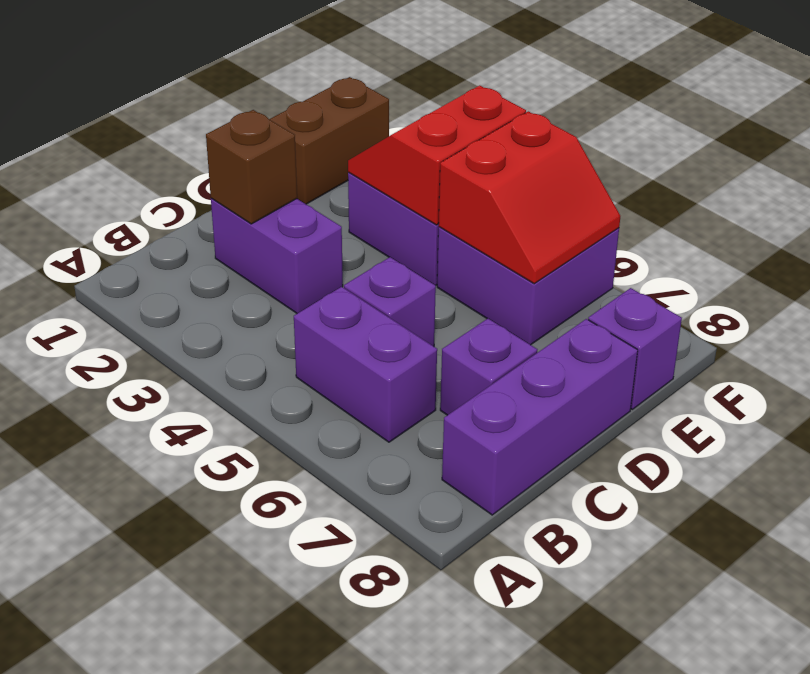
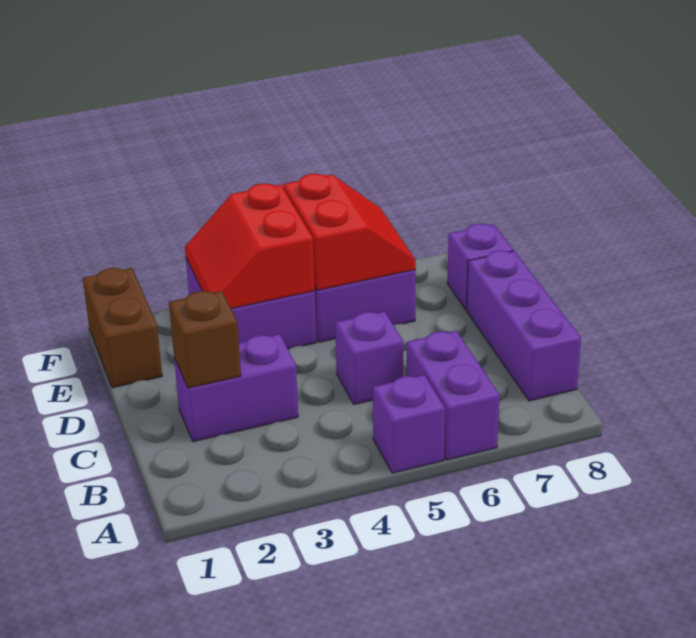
purple brick B5:B6 level 1 -> purple brick A6:B6 level 1
purple brick C7 level 1 -> purple brick A5 level 1

